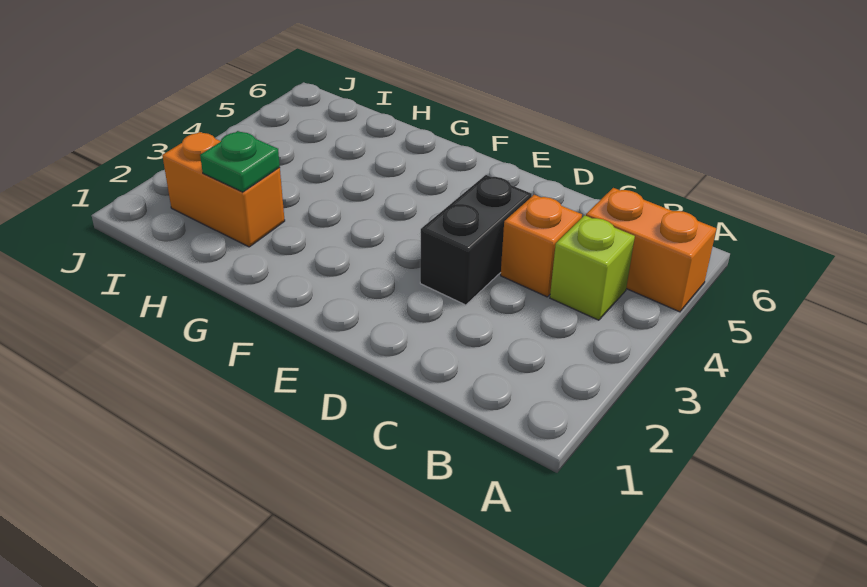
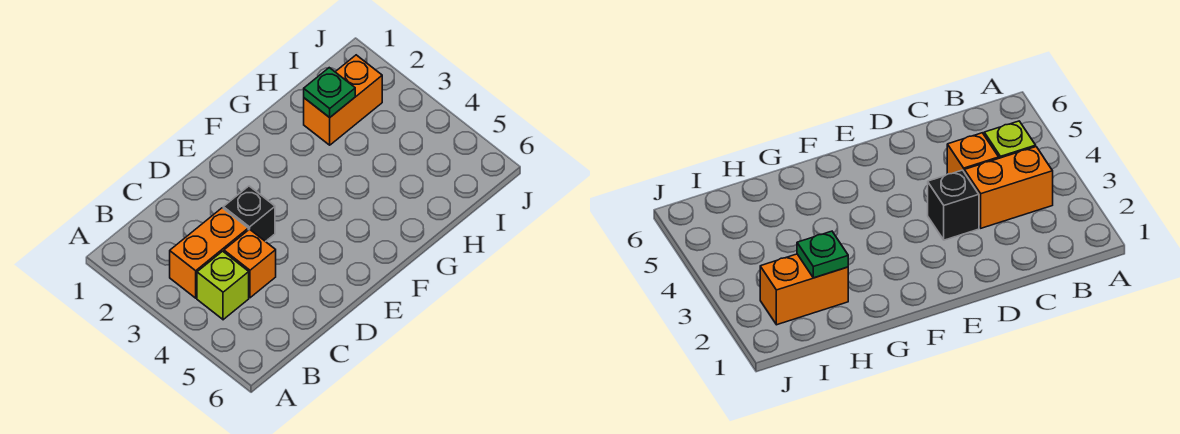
orange brick A5:B5 level 1 -> orange brick B3:C3 level 1
black brick D3:D4 level 1 -> black brick D3 level 1

